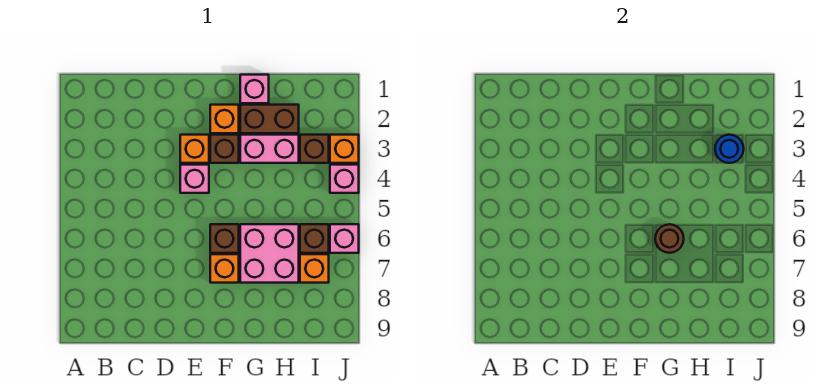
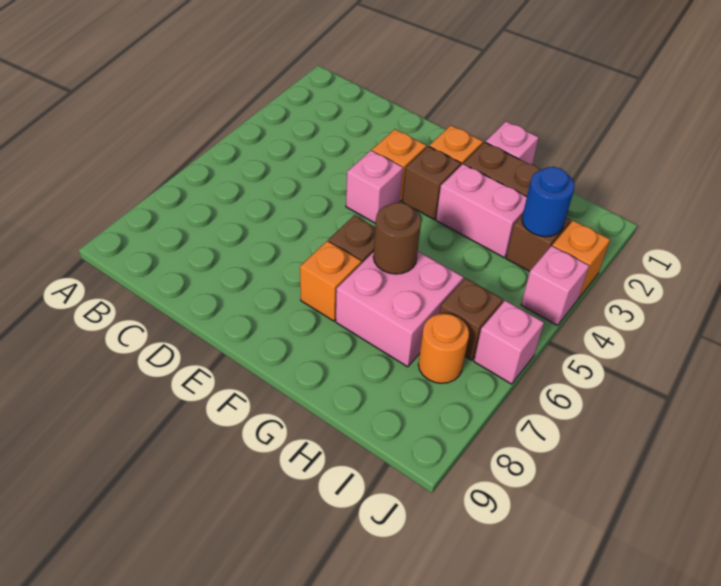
orange brick I7 level 1 -> orange round brick I7 level 1

